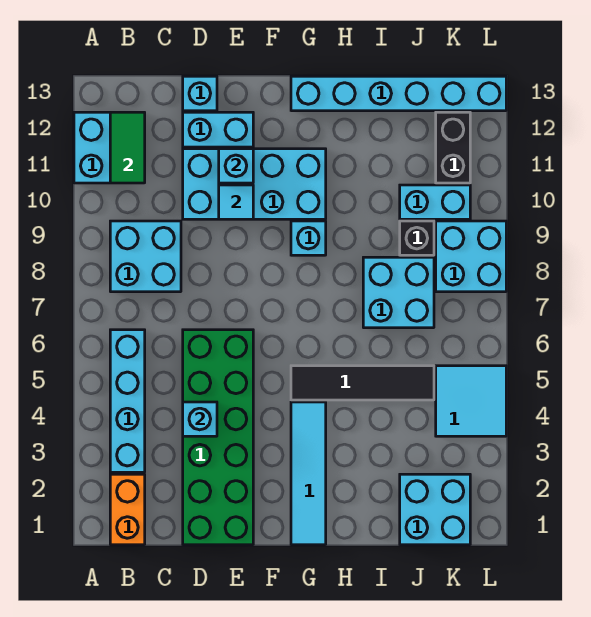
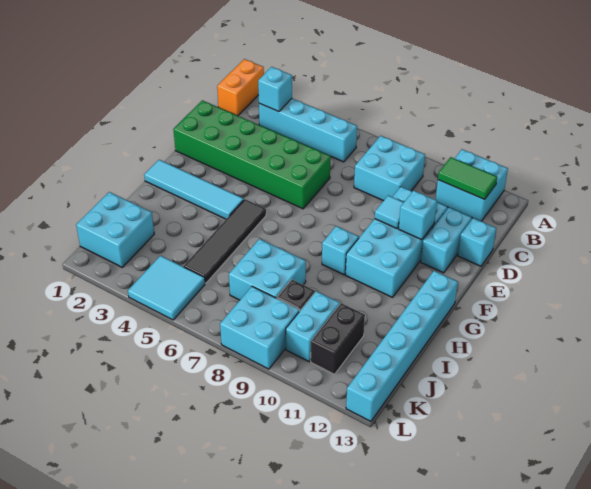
orange brick B1:B2 level 1 -> orange brick A1:B1 level 1
cyan brick D4 level 2 -> cyan brick B3 level 2
black brick K11:K12 level 1 -> black brick J11:K11 level 1

